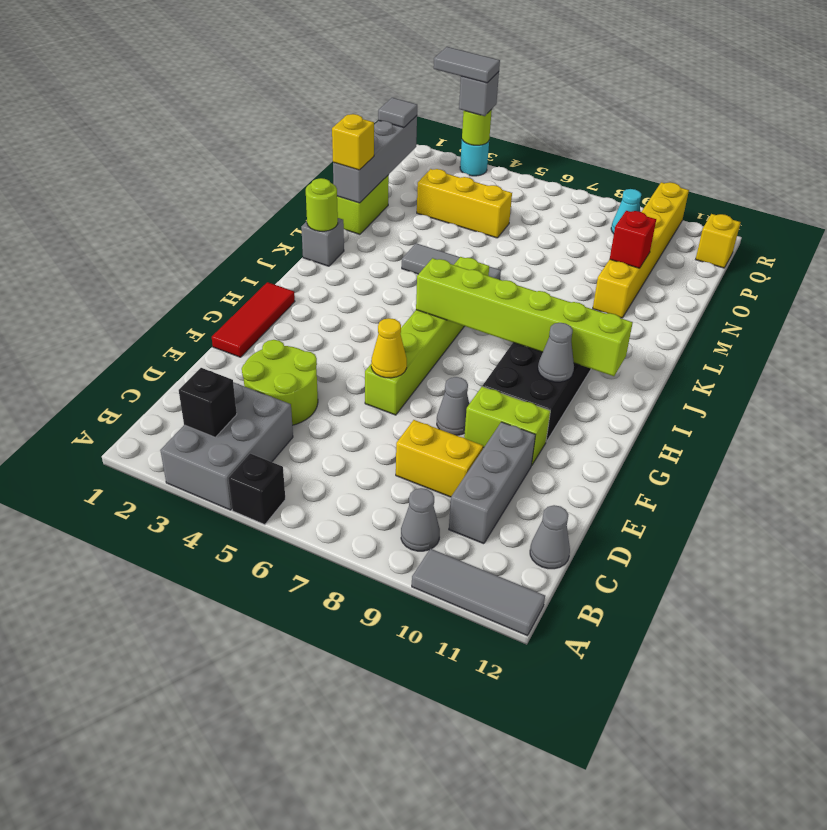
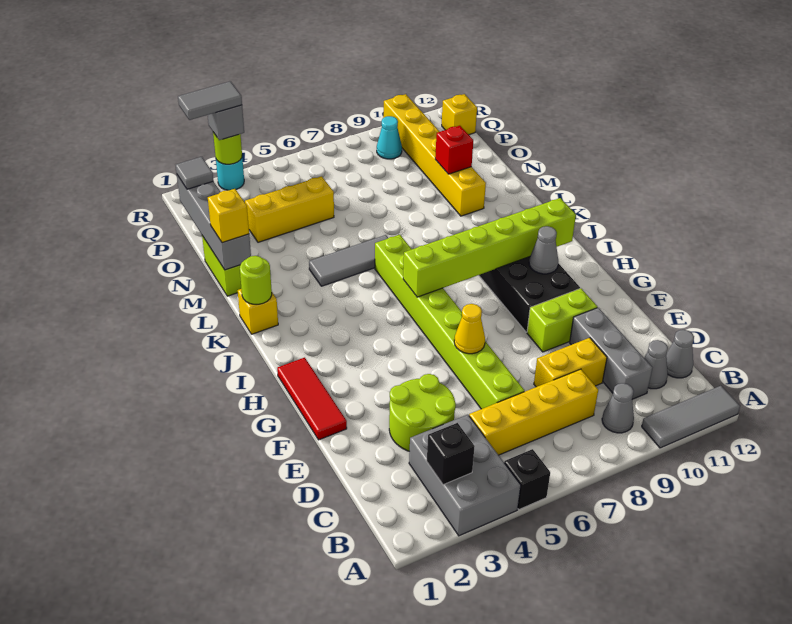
none -> yellow brick C5:C8 level 1
lime brick F6:K6 level 1 -> lime brick D6:K6 level 1
grey cone F8 level 1 -> grey cone C11 level 1
grey brick K1 level 1 -> yellow brick K1 level 1

